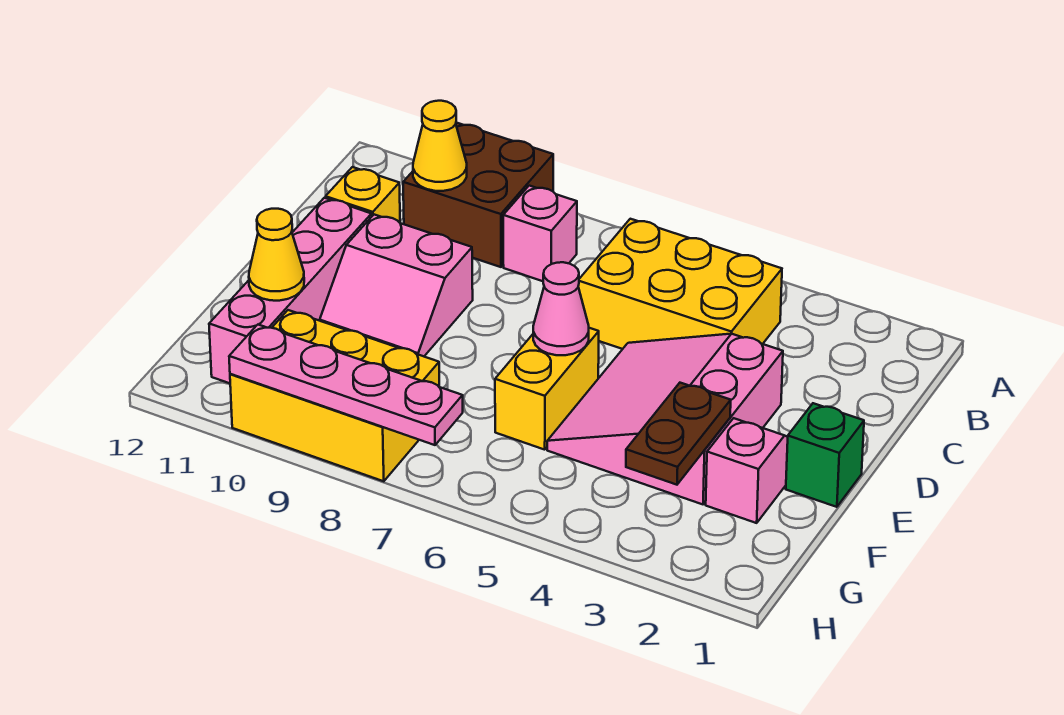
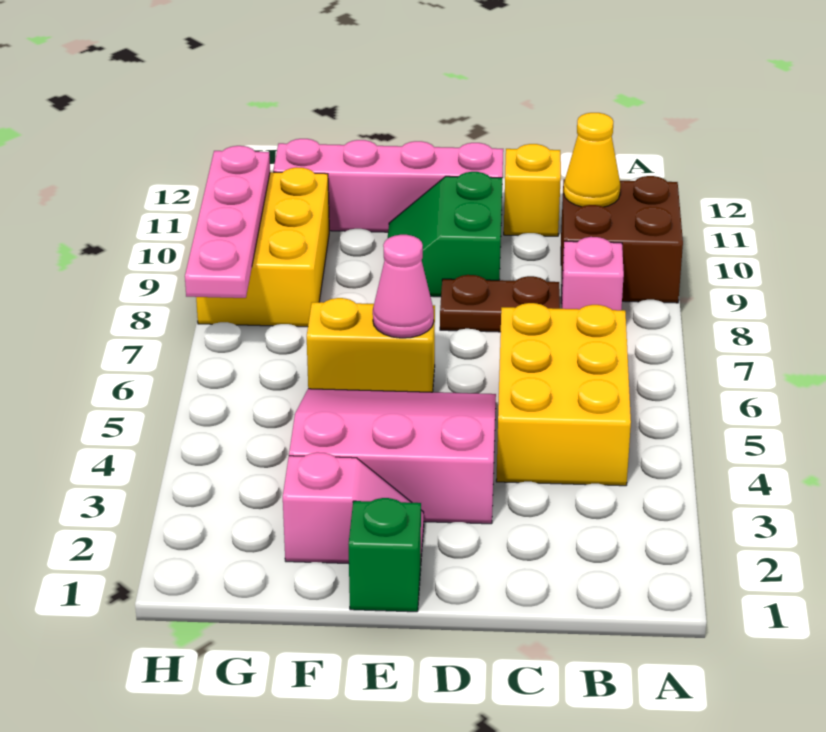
pink slope D9:E10 level 1 top D -> green slope D9:E10 level 1 top D
brown plate F3:G3 level 2 -> brown plate C8:D8 level 1
yellow cone F11 level 2 -> none

